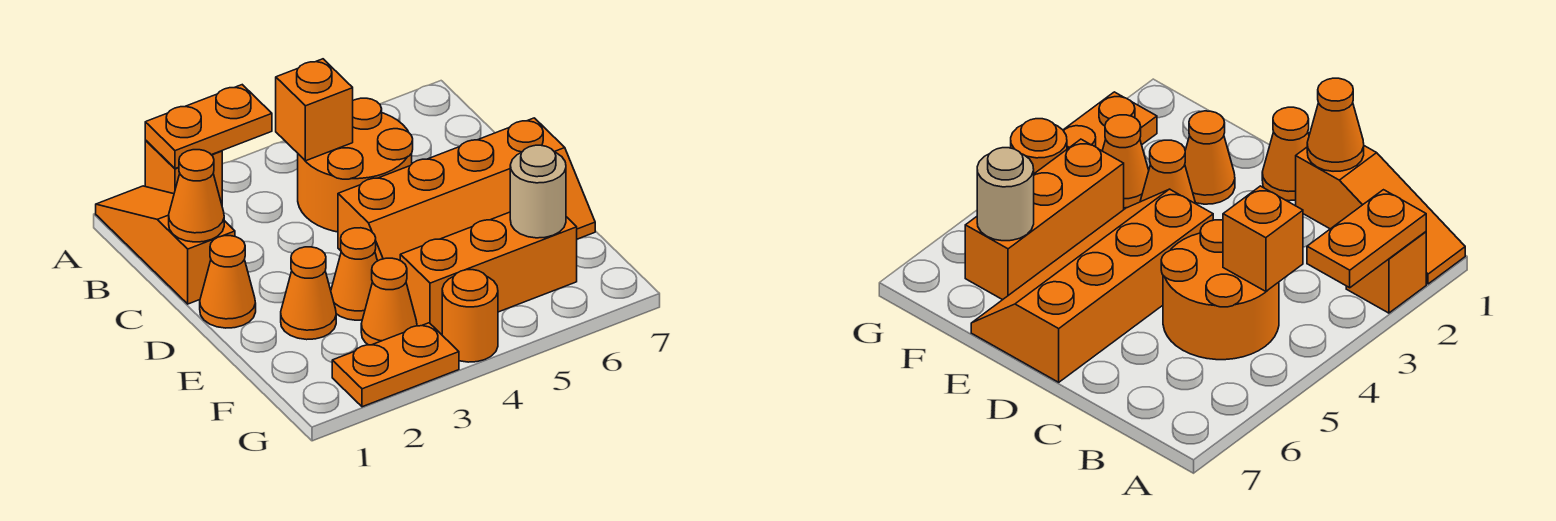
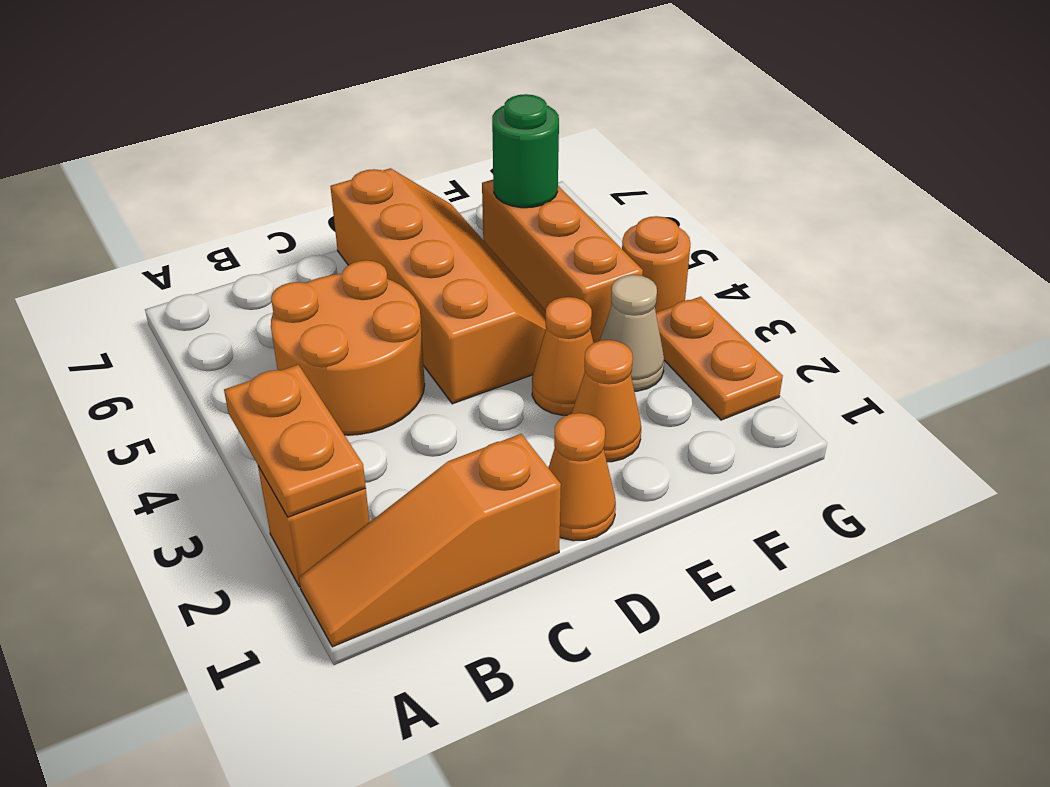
orange brick B4 level 2 -> none
orange cone C1 level 2 -> none
orange cone F3 level 1 -> tan cone F3 level 1
tan round brick F6 level 2 -> green round brick F6 level 2

